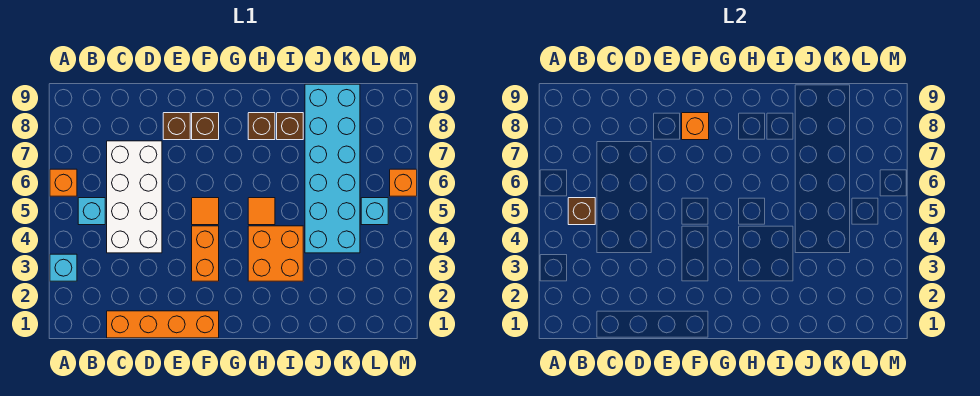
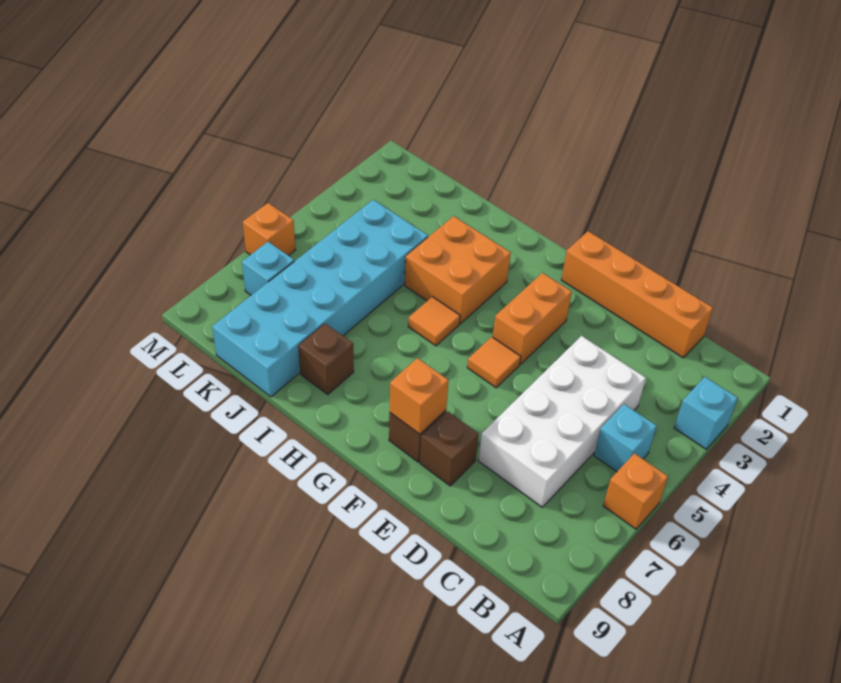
brown brick B5 level 2 -> none
brown brick H8 level 1 -> none
cyan brick L5 level 1 -> cyan brick L7 level 1

